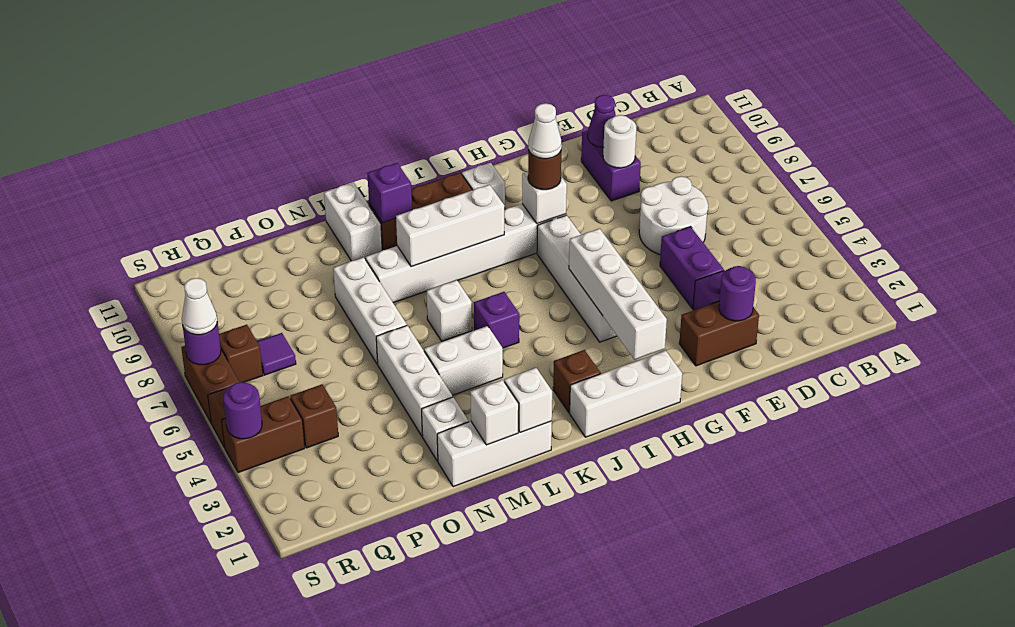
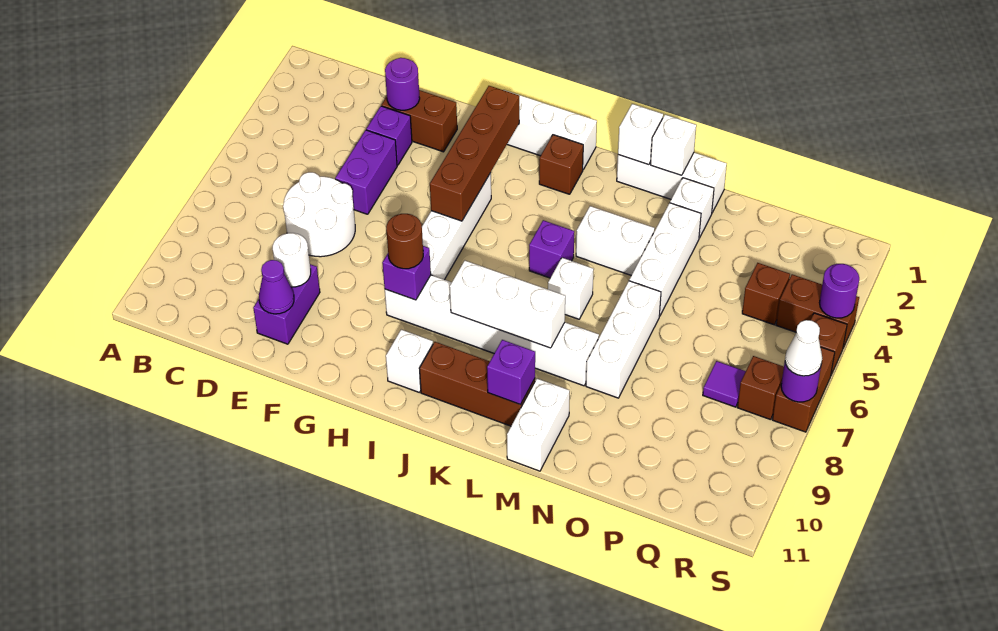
white brick H2:H5 level 2 -> brown brick H2:H5 level 2
white brick H8 level 2 -> purple brick H8 level 2
white cone H8 level 4 -> none

